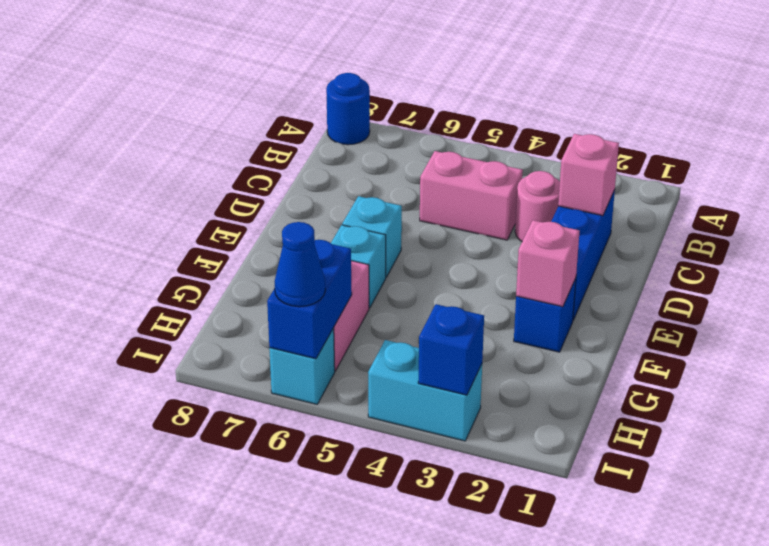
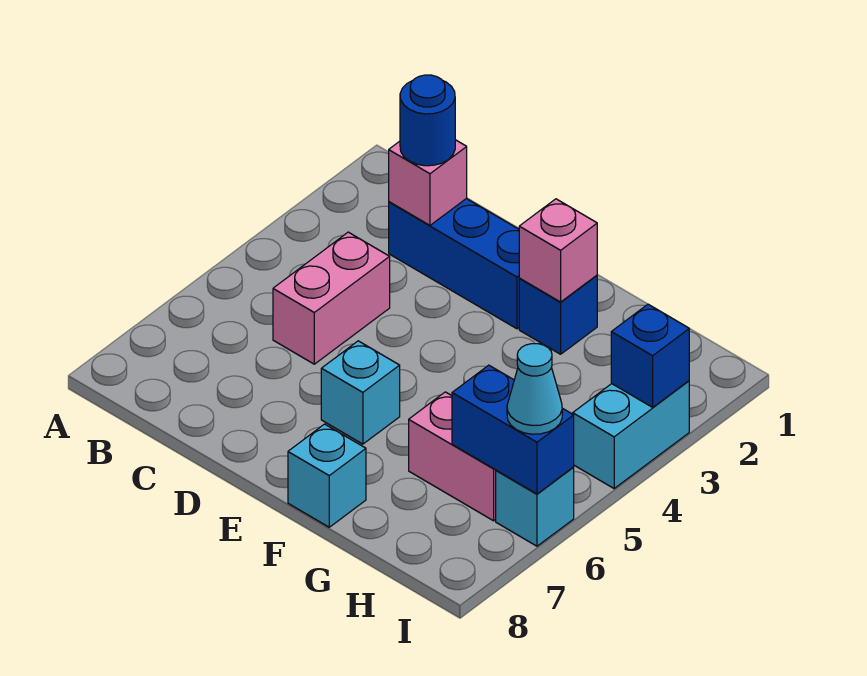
blue round brick A8 level 1 -> blue round brick C2 level 3
pink round brick C3 level 1 -> none
cyan brick F6 level 1 -> cyan brick F8 level 1
blue cone I6 level 3 -> cyan cone I6 level 3

